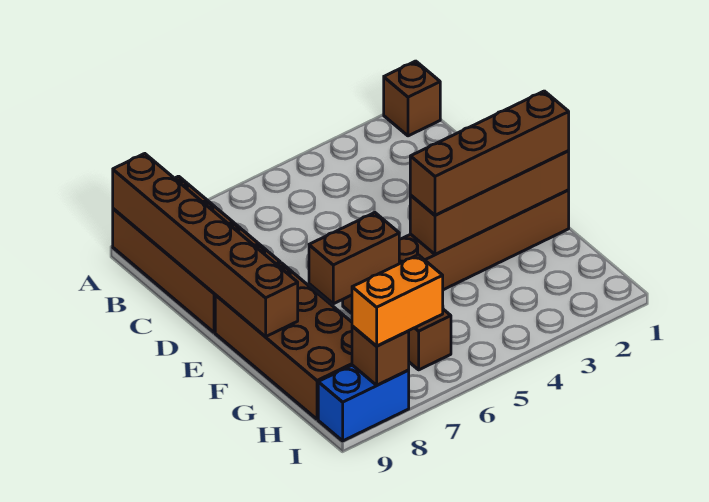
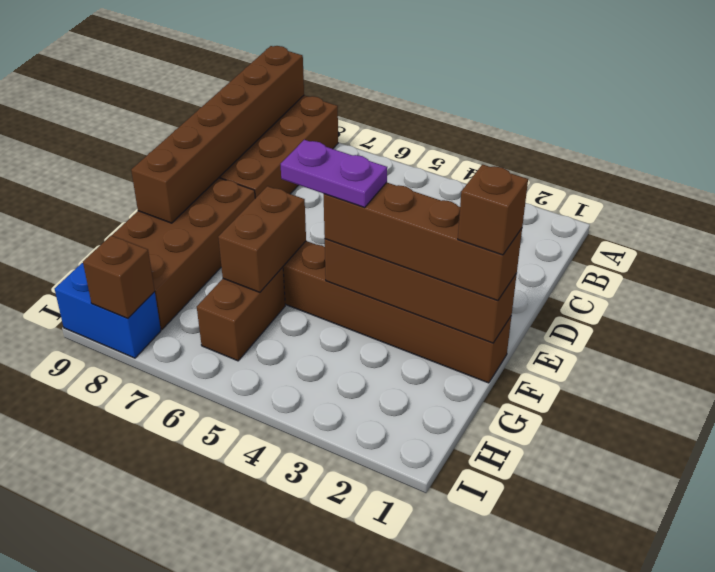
brown brick A1 level 1 -> brown brick F1 level 4
none -> purple plate F4:F5 level 4
brown brick F6:F7 level 2 -> brown brick F6:G6 level 2
orange brick I7:I8 level 3 -> none

